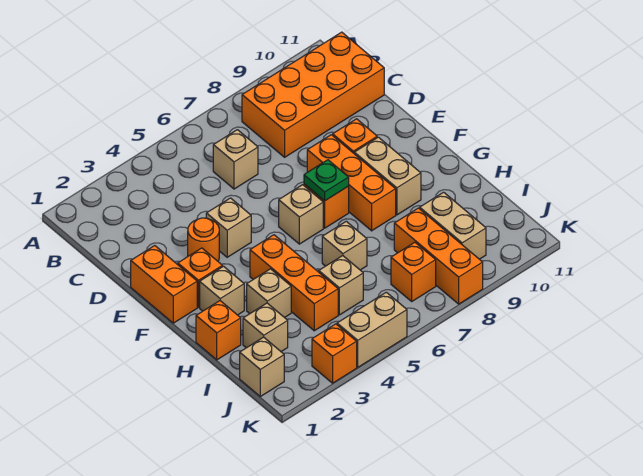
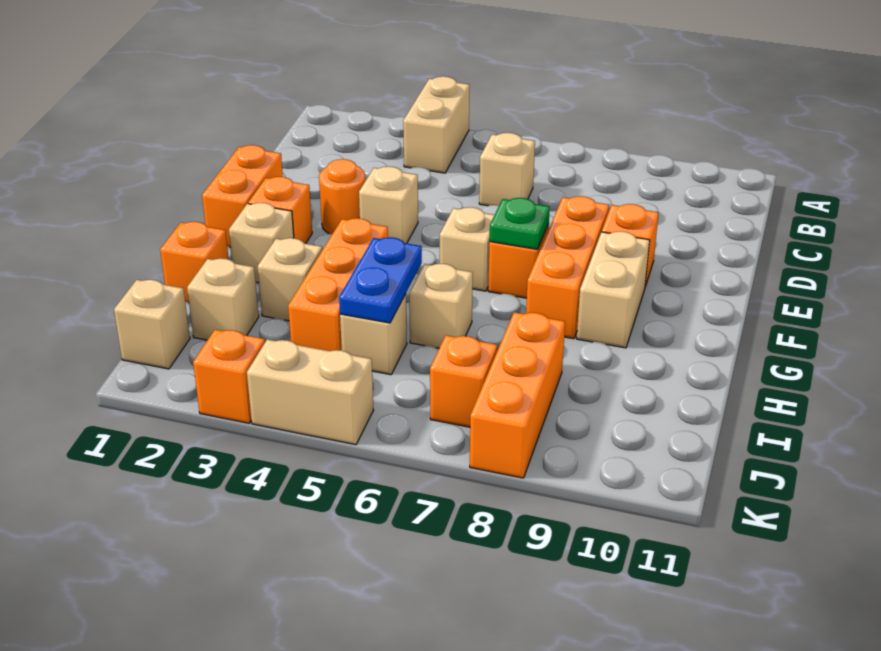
orange brick B8:C11 level 1 -> none
none -> blue plate H5:I5 level 2
tan brick I9:J9 level 1 -> tan brick A4:B4 level 1

